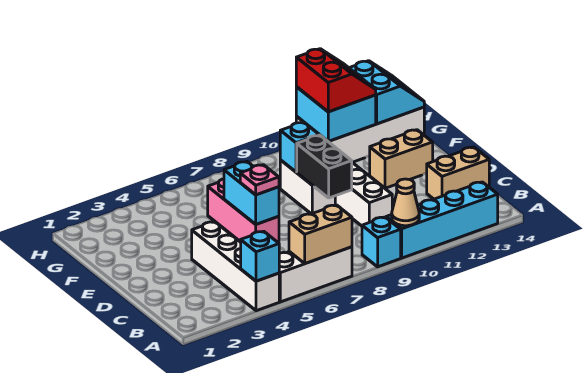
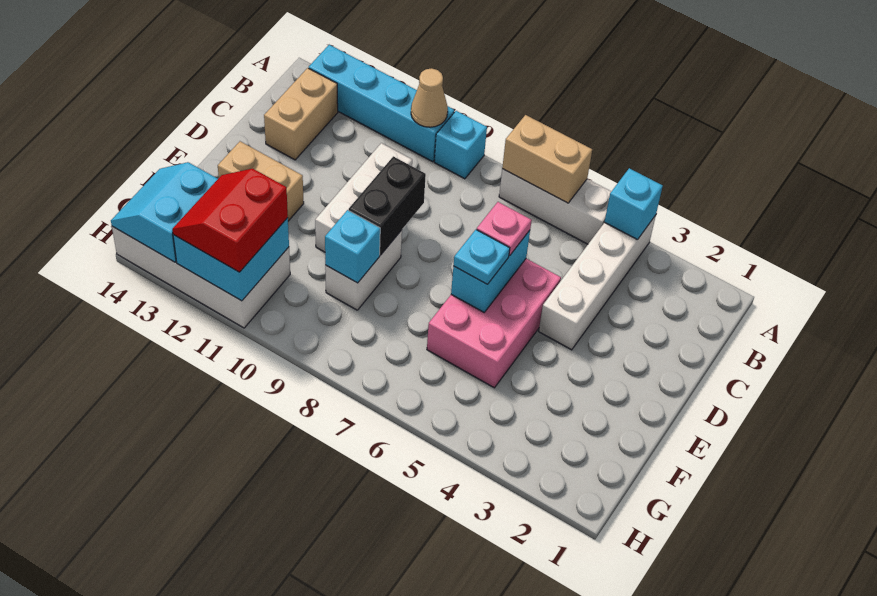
tan brick C13:C14 level 1 -> tan brick B13:C13 level 1
pink brick D6:F6 level 1 -> pink brick D5:F6 level 1
none -> cyan plate E6 level 3

